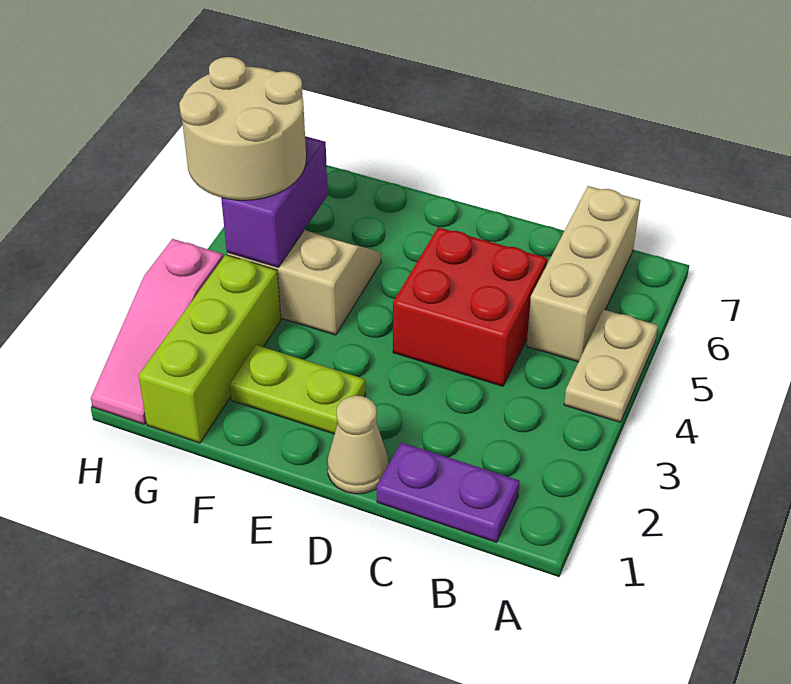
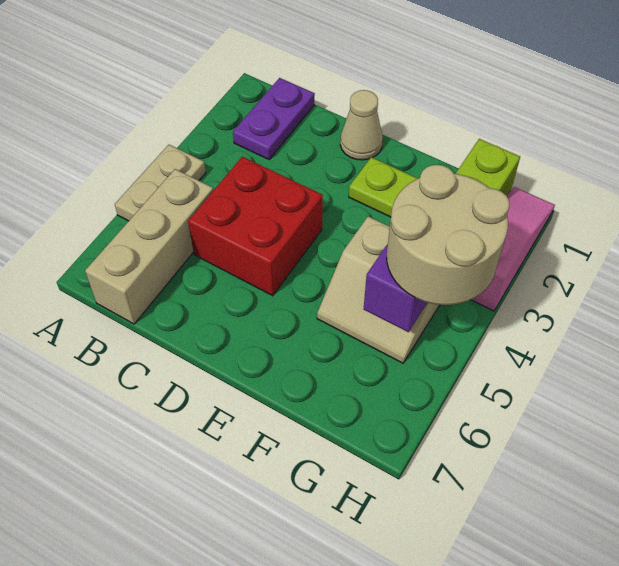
purple plate B1:C1 level 1 -> purple plate B1:B2 level 1

